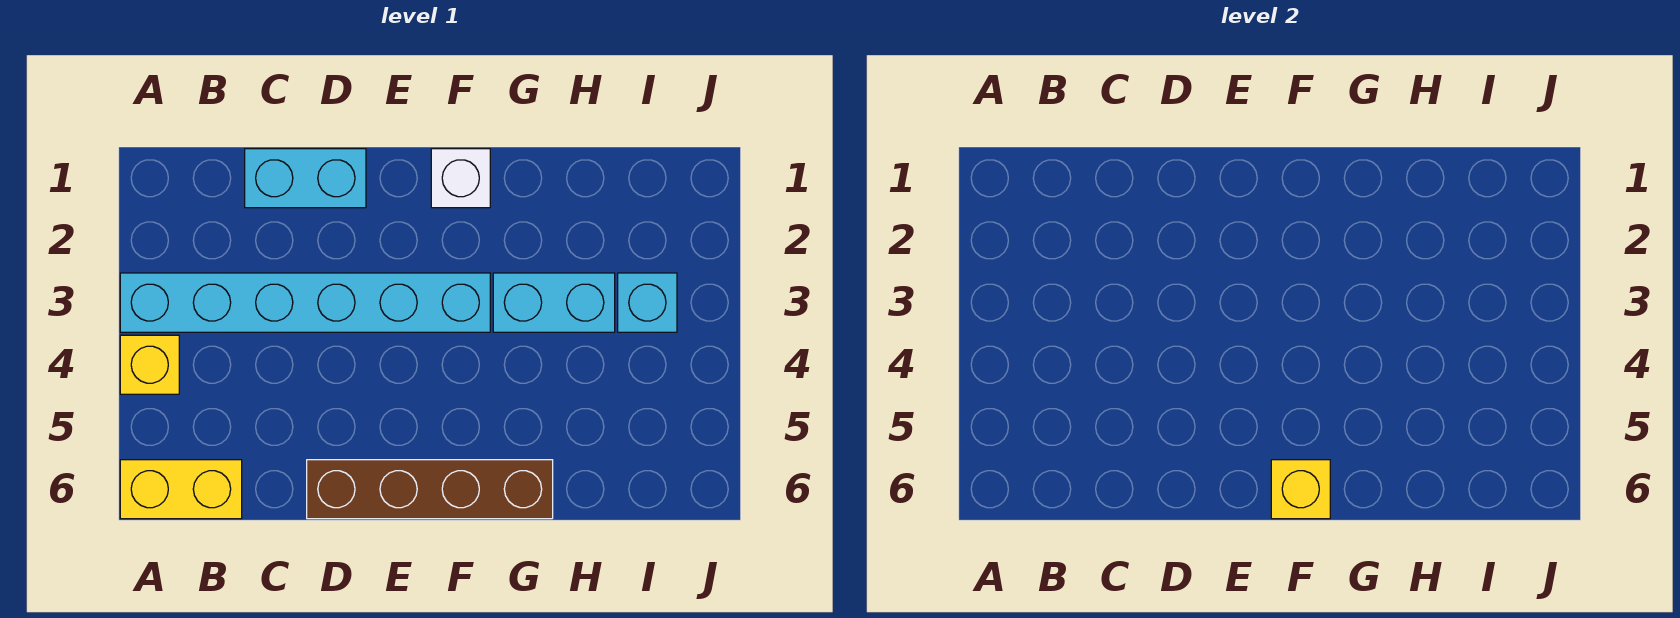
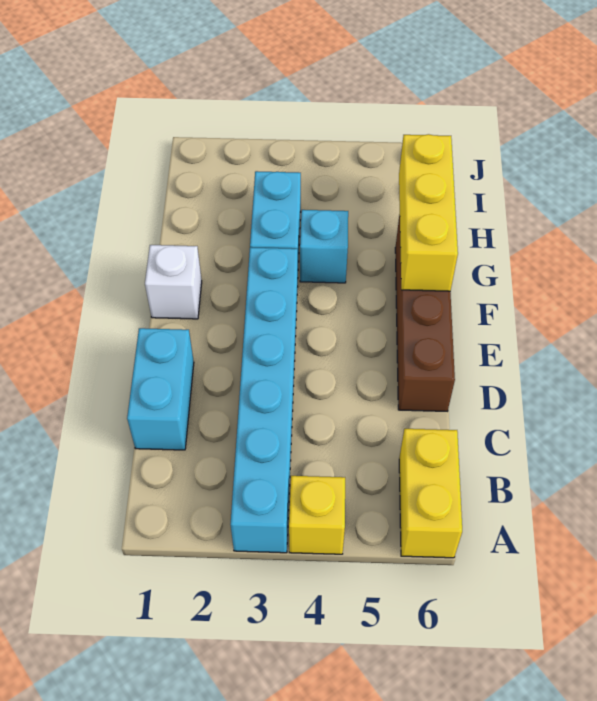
yellow brick F6 level 2 -> yellow brick F6:H6 level 2
cyan brick I3 level 1 -> cyan brick G4 level 1

